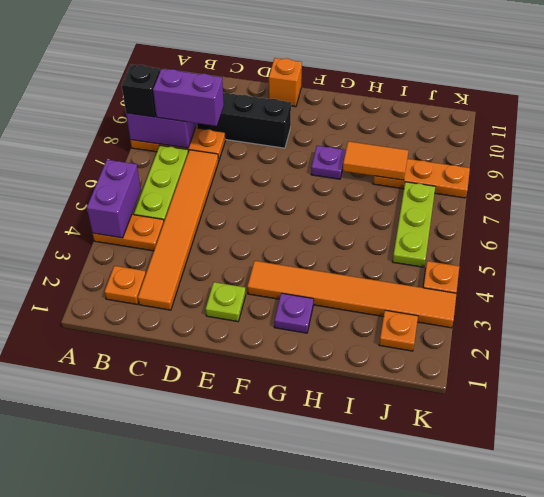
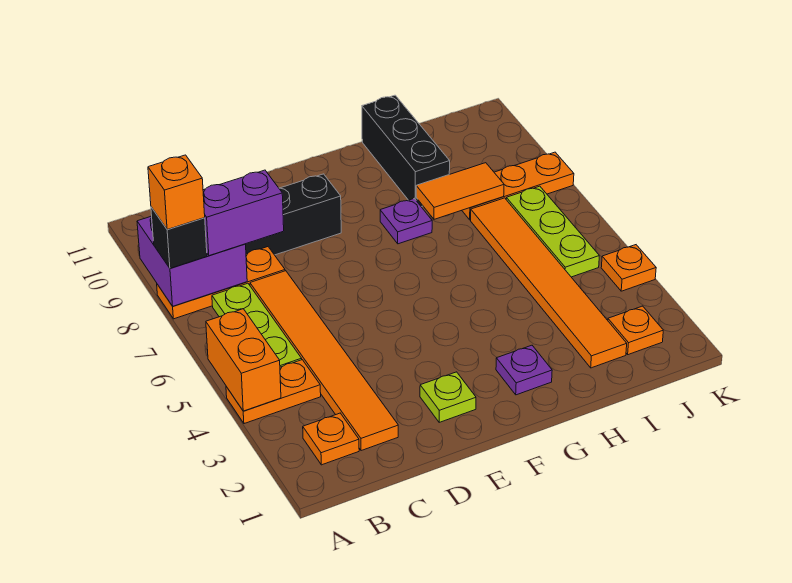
purple brick A4:A5 level 2 -> orange brick A4:A5 level 2
orange brick E11 level 1 -> orange brick A8 level 4
orange tile F3:K3 level 1 -> orange tile I2:I7 level 1
none -> black brick H9:H11 level 1

